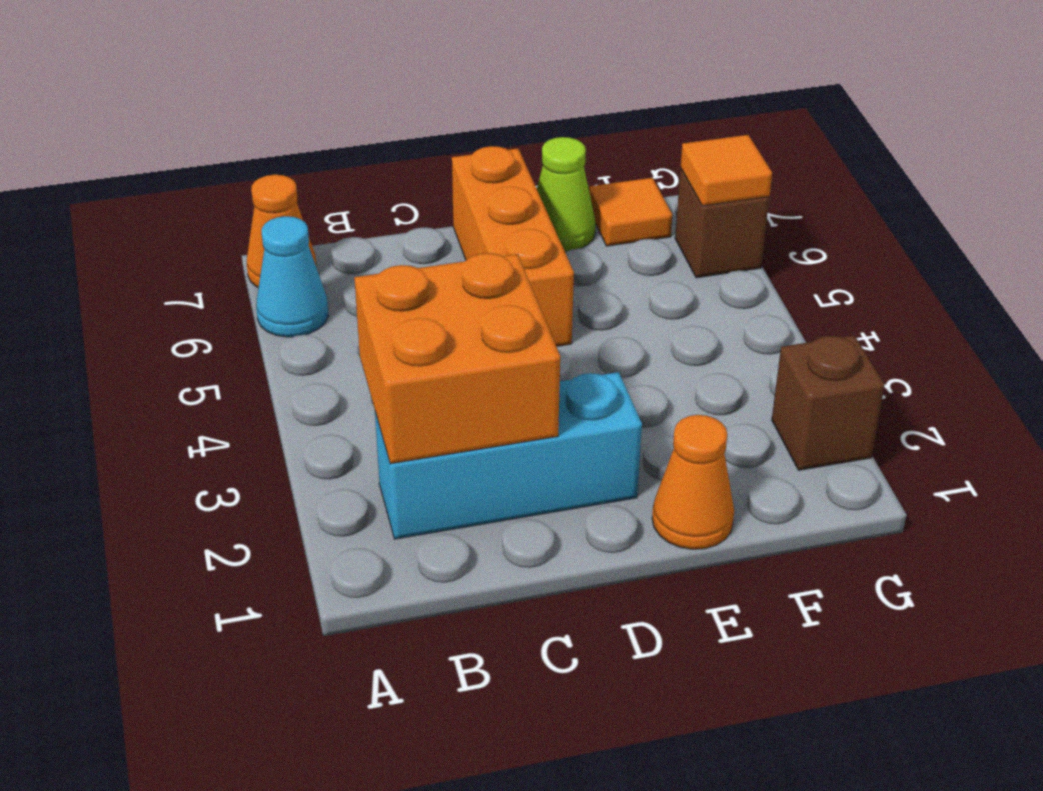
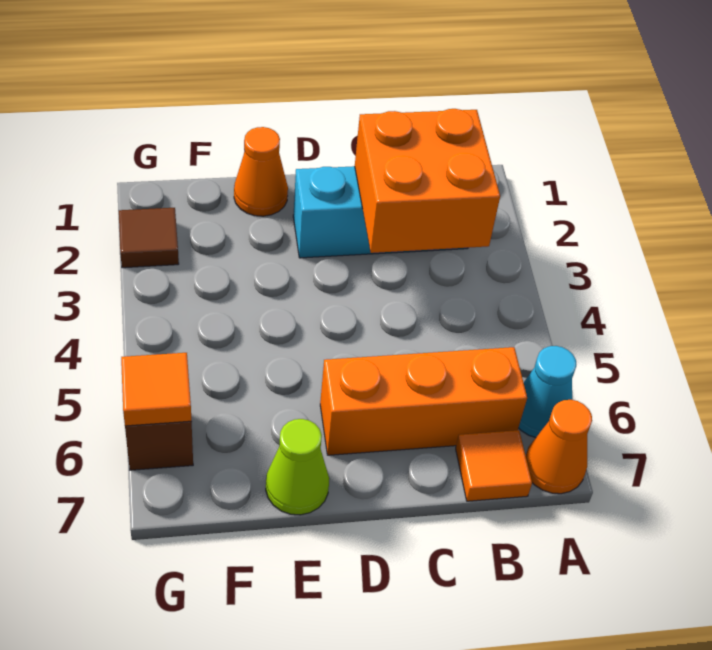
orange brick D5:D7 level 1 -> orange brick B6:D6 level 1
orange tile F7 level 1 -> orange tile B7 level 1
brown brick G2 level 1 -> brown tile G2 level 1

